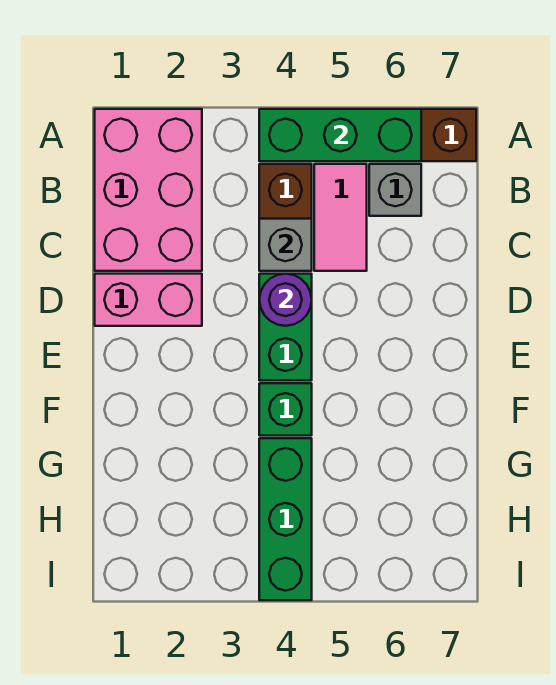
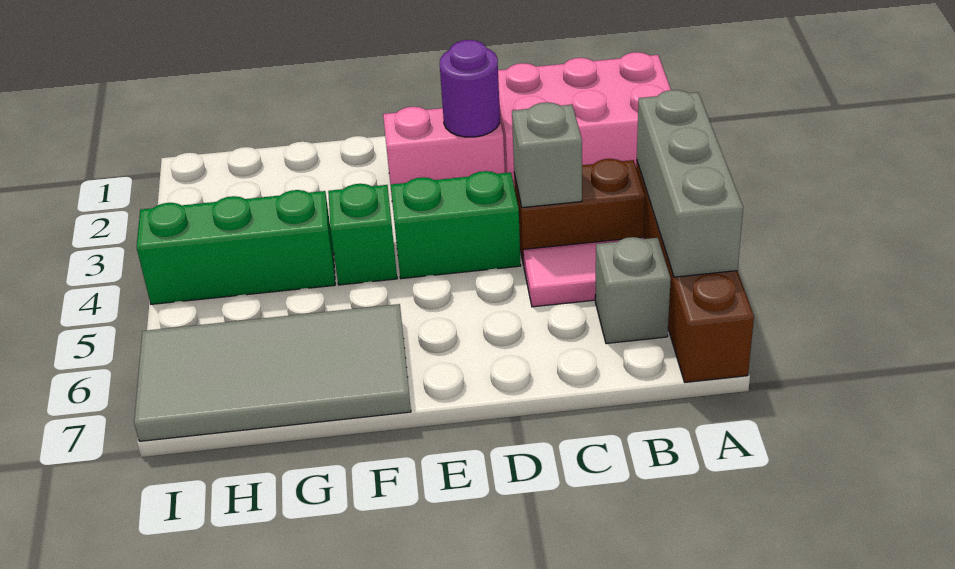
green brick A4:A6 level 2 -> grey brick A4:A6 level 2
pink brick D1:D2 level 1 -> pink brick D2:E2 level 1
purple round brick D4 level 2 -> purple round brick D2 level 2
none -> grey tile F6:I7 level 1

